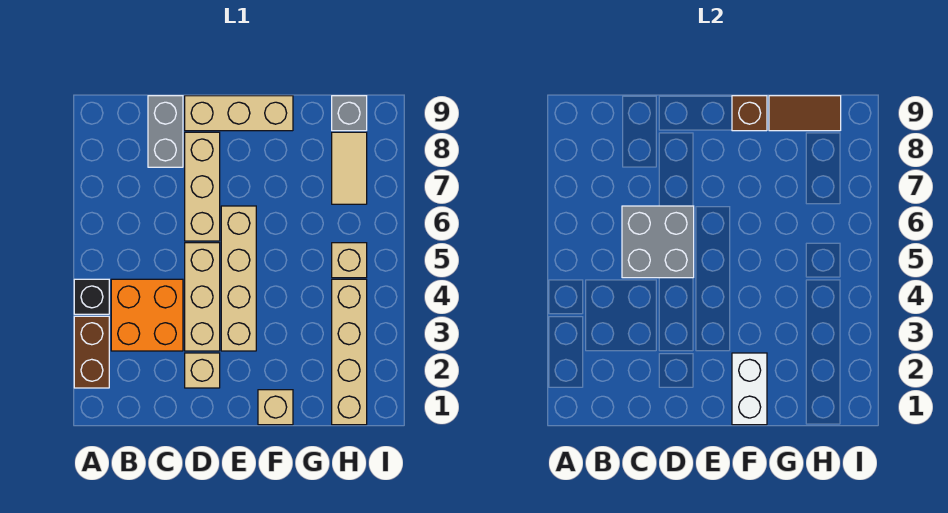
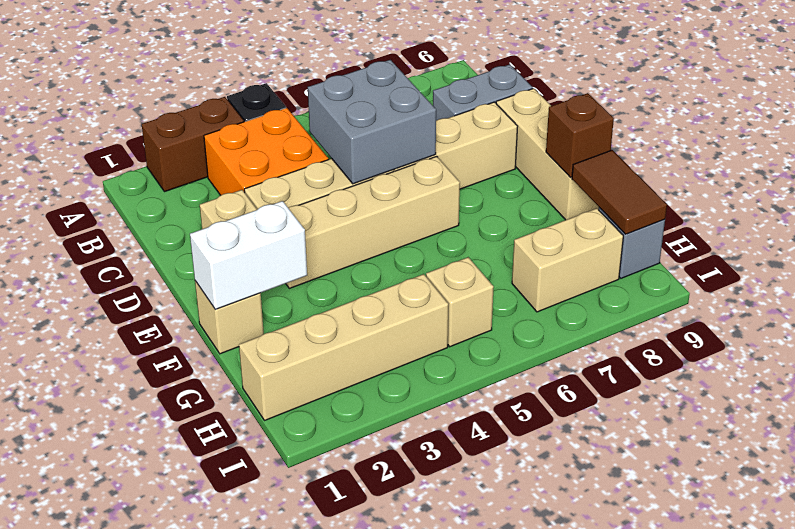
tan tile H7:H8 level 1 -> tan brick H7:H8 level 1

